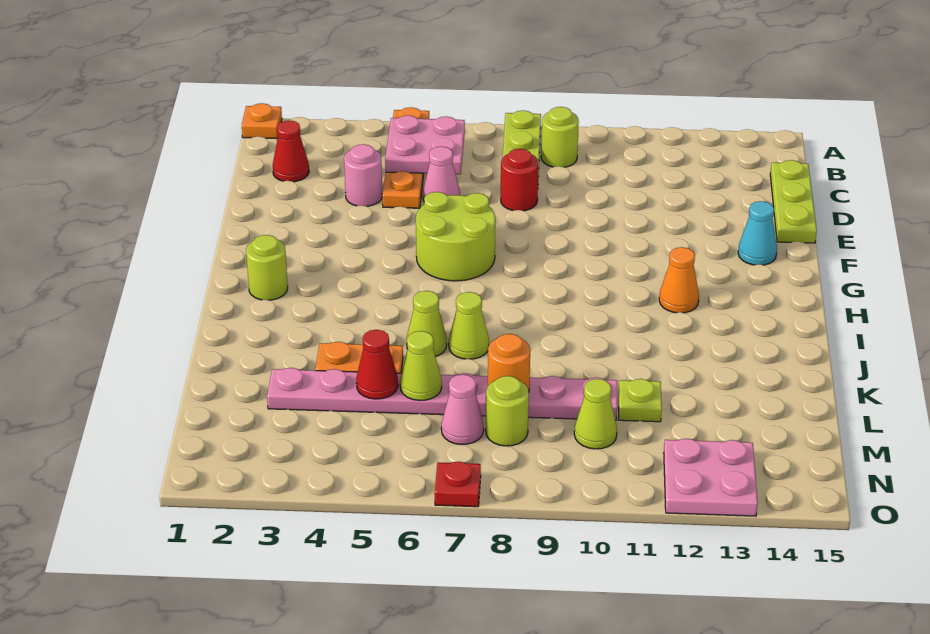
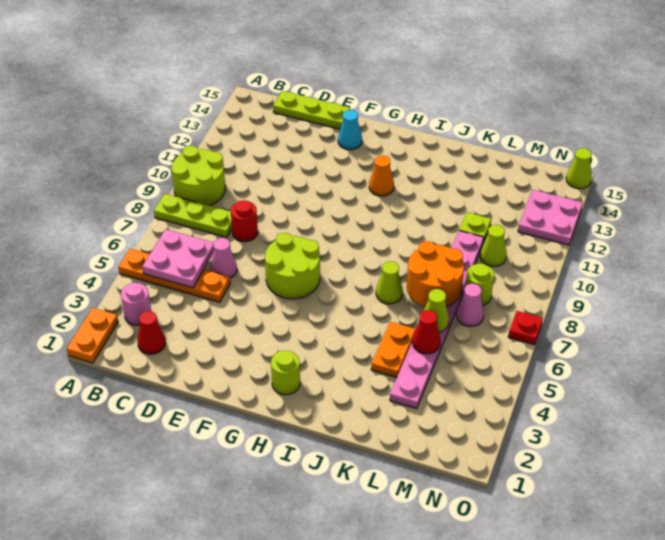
orange plate A1 level 1 -> orange plate A1:A2 level 1
lime round brick B9 level 1 -> lime round brick A9:B10 level 1
pink round brick D4 level 1 -> pink round brick B3 level 1
lime cone J6 level 1 -> lime cone O15 level 1
orange round brick L8 level 2 -> orange round brick K7:L8 level 2

